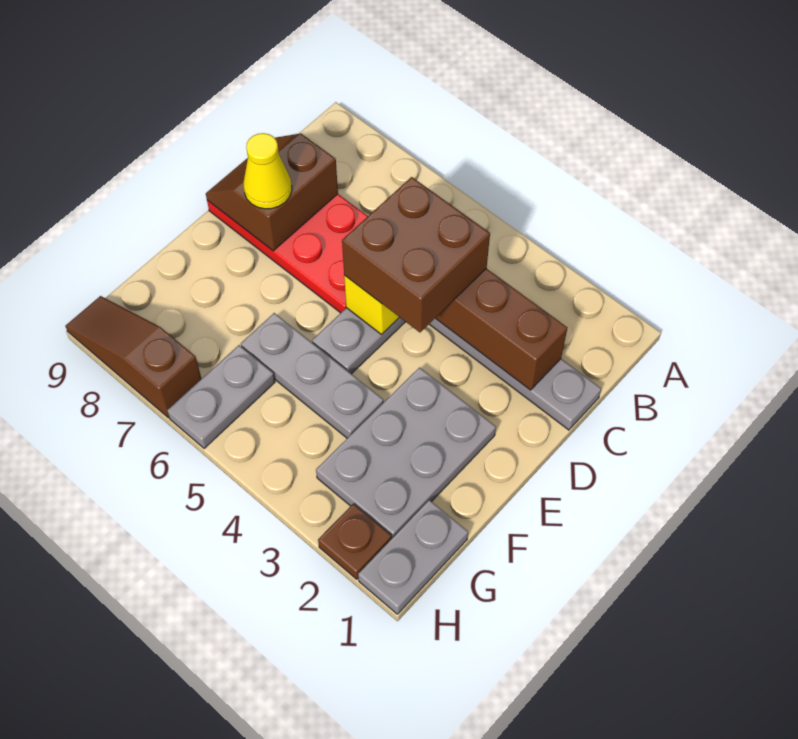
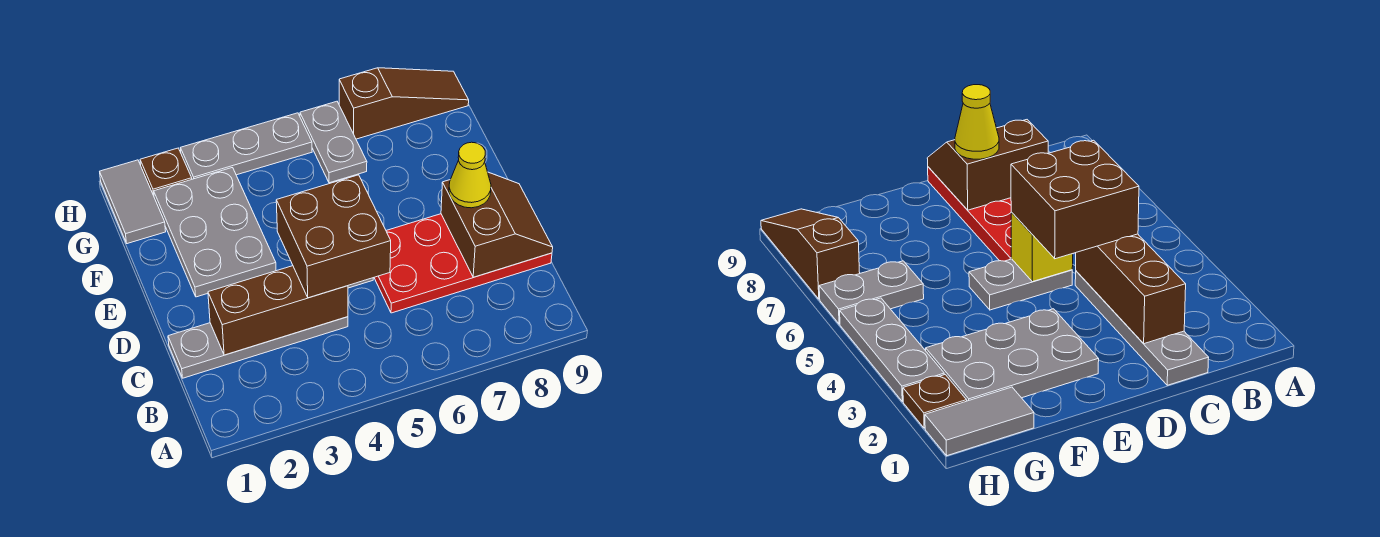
grey plate F4:F6 level 1 -> grey plate H3:H5 level 1
grey plate G1:H1 level 1 -> grey tile G1:H1 level 1

